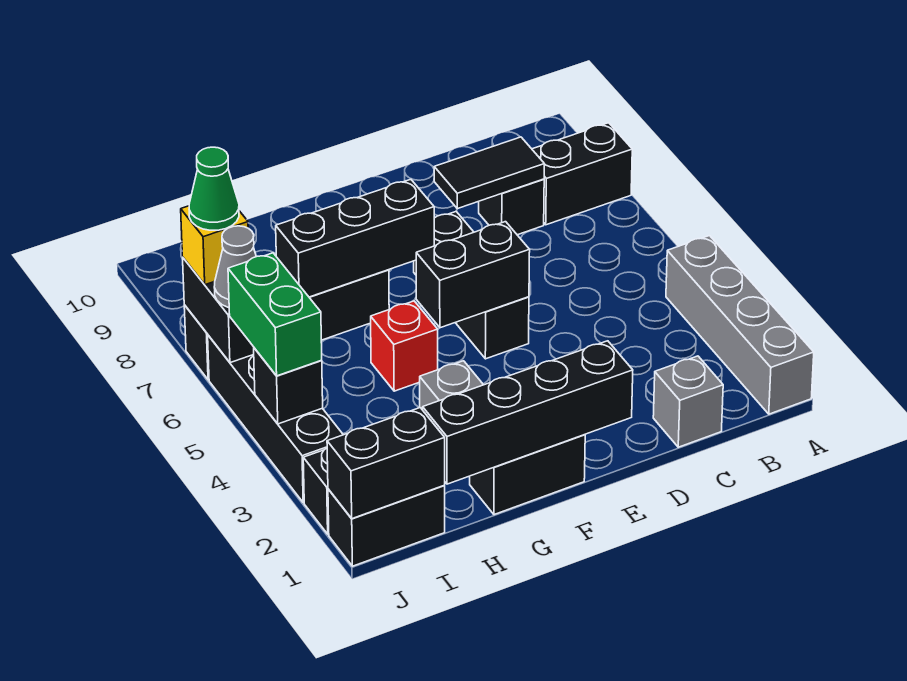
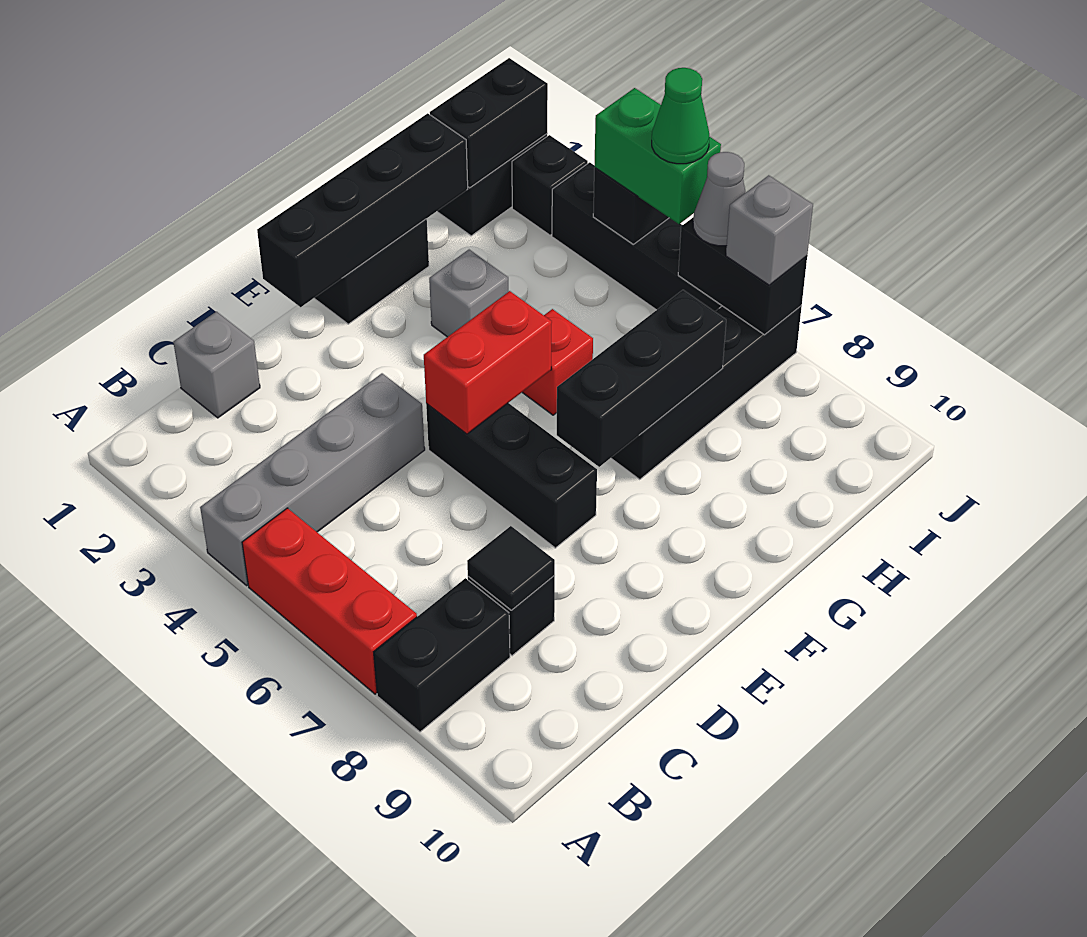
grey brick A1:A4 level 1 -> grey brick A4:D4 level 1
none -> red brick A5:A7 level 1
black tile C8:D8 level 2 -> black tile C8 level 2
black brick E5:F5 level 2 -> red brick E5:F5 level 2
yellow brick J7 level 3 -> grey brick J7 level 3
green cone J7 level 4 -> green cone J5 level 4

